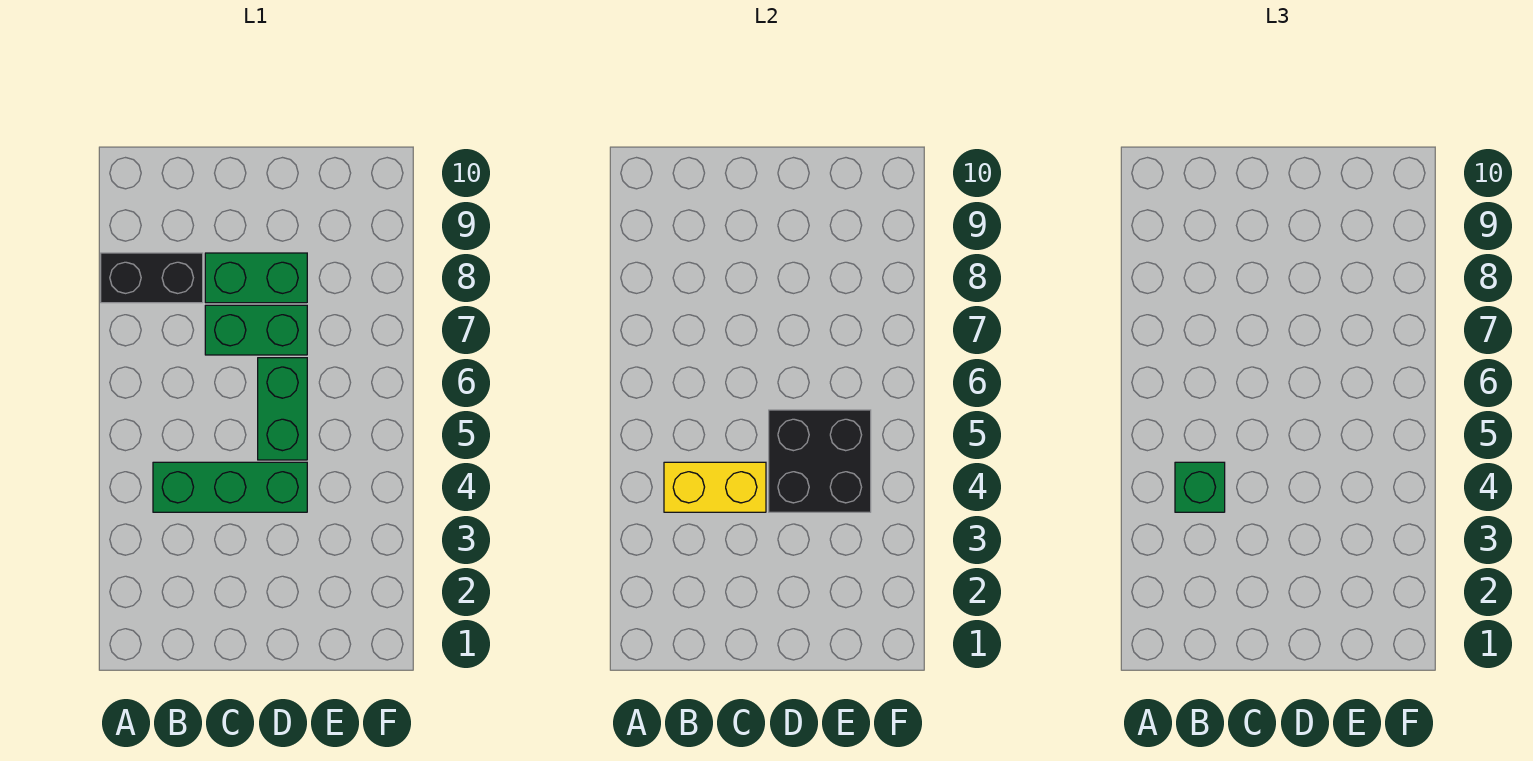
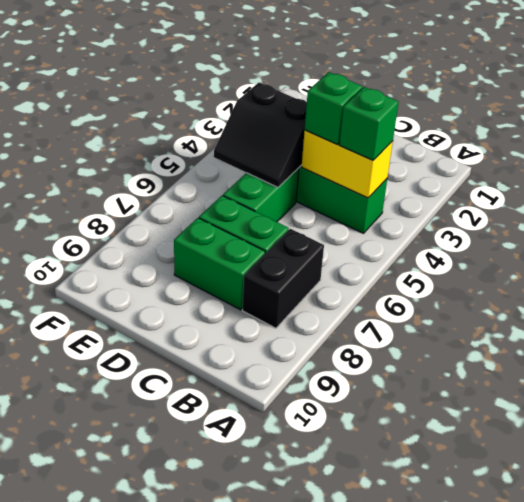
black brick A8:B8 level 1 -> black brick B7:B8 level 1
none -> green brick C4 level 3
black brick D4:E5 level 2 -> black slope D4:E5 level 2 top 4

